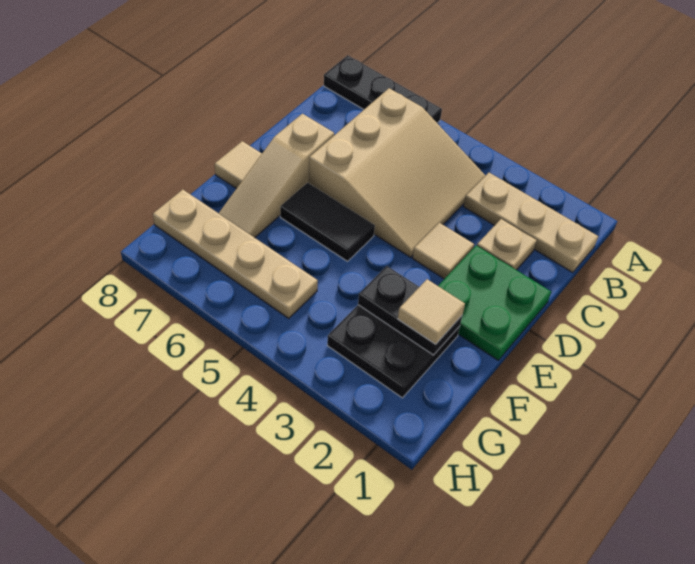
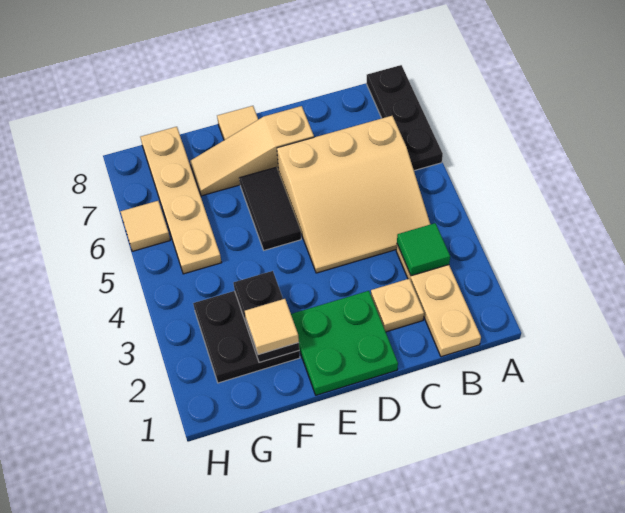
none -> green tile B3 level 2
tan tile D3 level 1 -> tan tile H6 level 1

